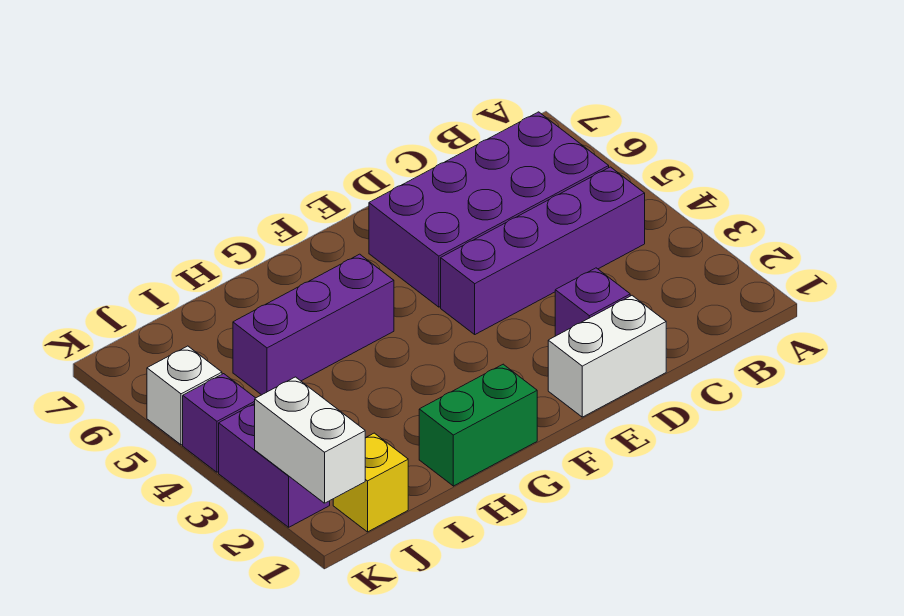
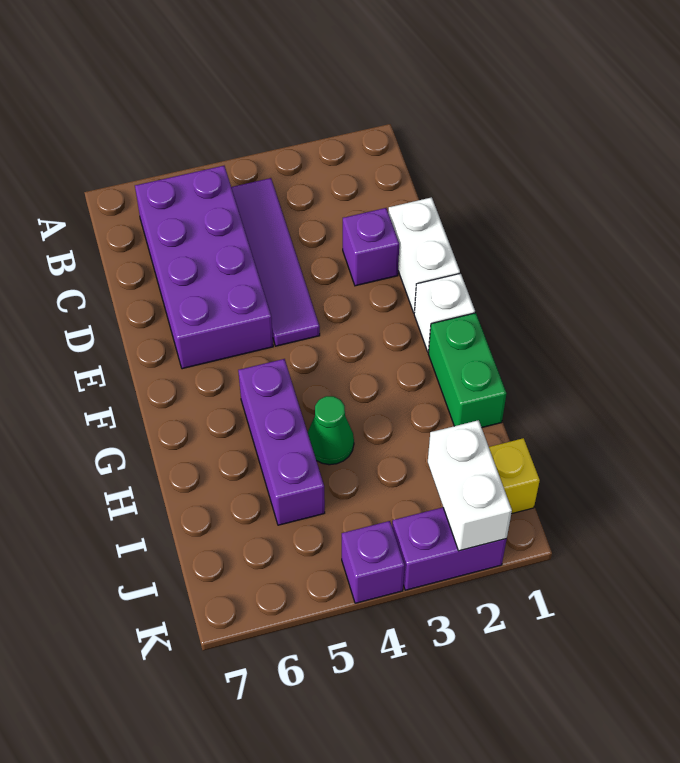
purple brick B4:E4 level 1 -> purple tile B4:E4 level 1
none -> green cone H4 level 1
white brick K1:K2 level 2 -> white brick J2:K2 level 2
white brick K5 level 1 -> white brick F1 level 1

